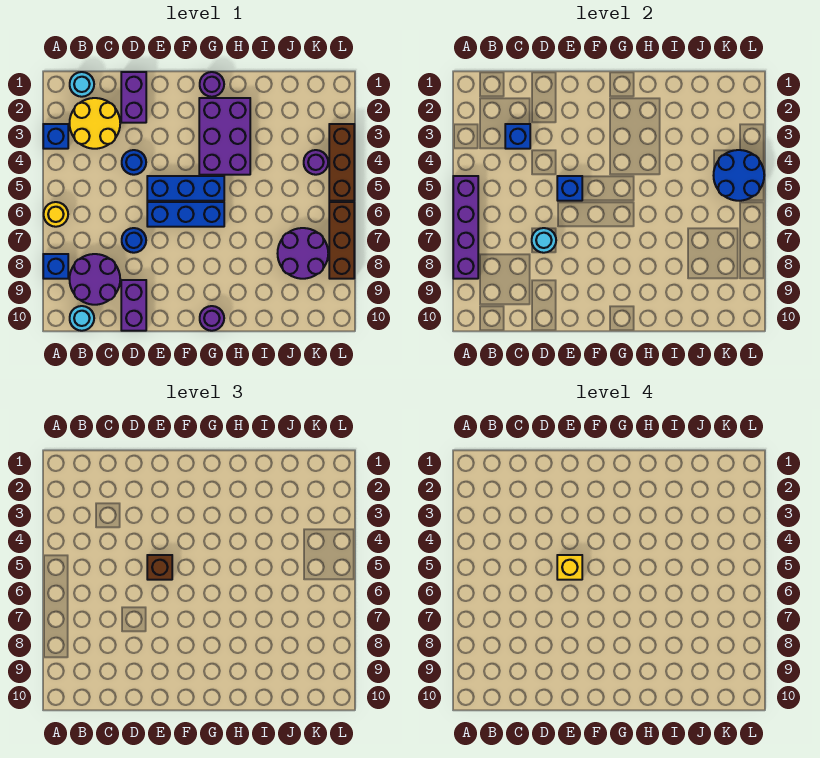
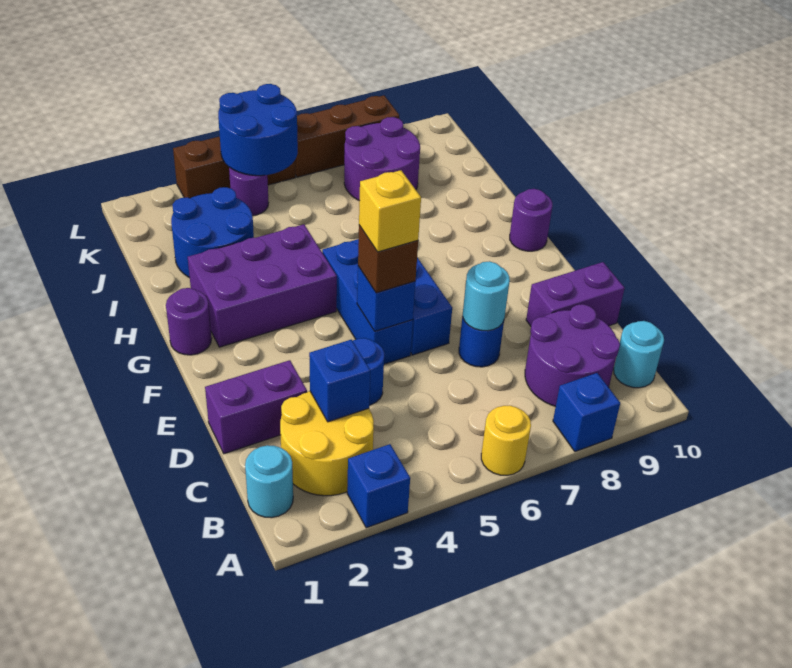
purple brick A5:A8 level 2 -> none
none -> blue round brick I2:J3 level 1

